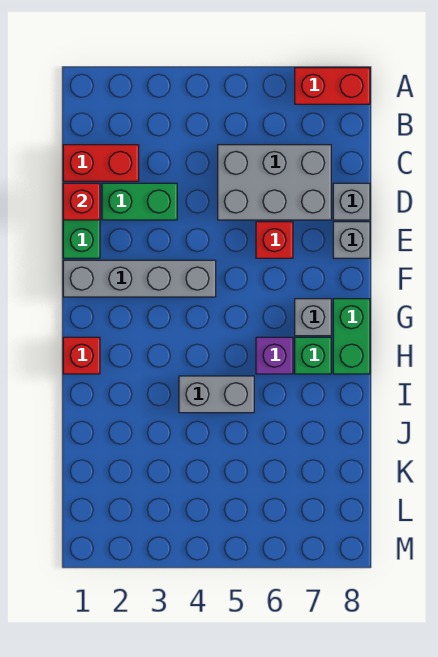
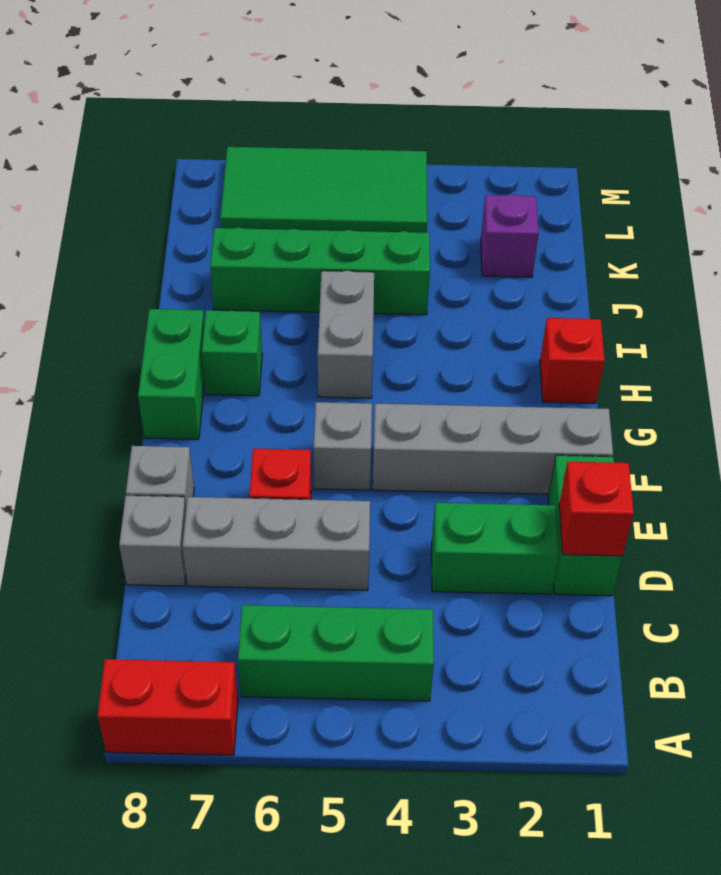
none -> green brick B4:B6 level 1
red brick C1:C2 level 1 -> none
grey brick C5:D7 level 1 -> grey brick D5:D7 level 1
grey brick G7 level 1 -> grey brick F5 level 1
purple brick H6 level 1 -> purple brick K2 level 1
grey brick I4:I5 level 1 -> grey brick H5:I5 level 1
none -> green brick J4:J7 level 1
none -> green tile L4:M7 level 1

